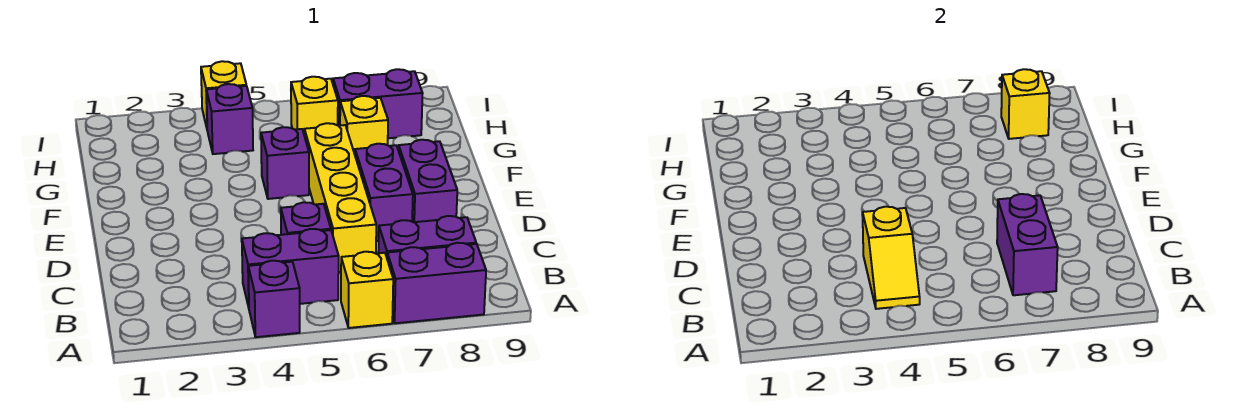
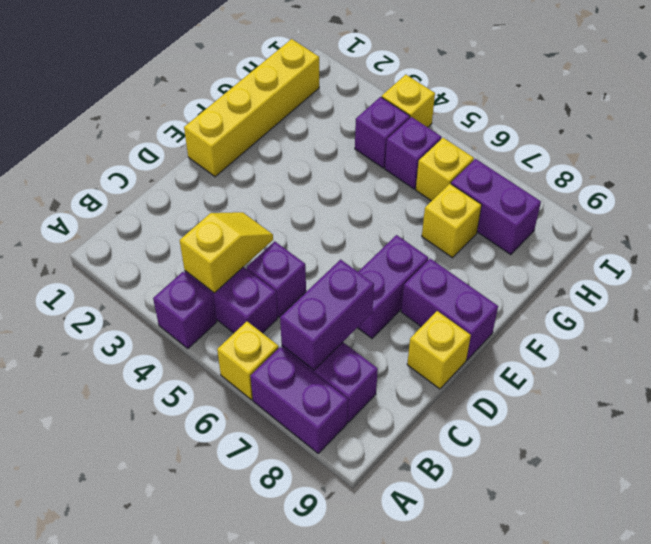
yellow slope B4:C4 level 2 top C -> yellow slope B4:C4 level 2 top B
yellow brick C6:F6 level 1 -> yellow brick E1:H1 level 1
purple brick D8:E8 level 1 -> purple brick E8:E9 level 1
purple brick F5 level 1 -> purple brick H5 level 1
yellow brick H8 level 2 -> yellow brick D9 level 1

